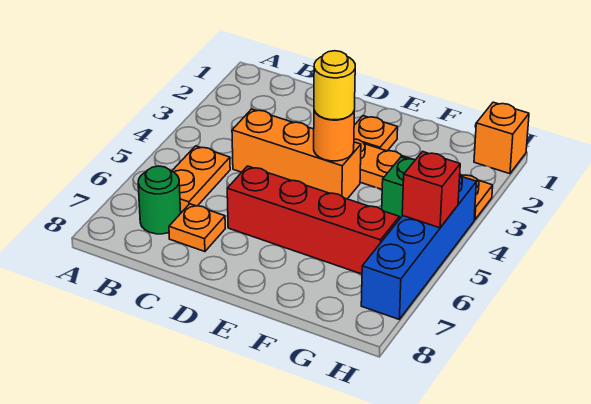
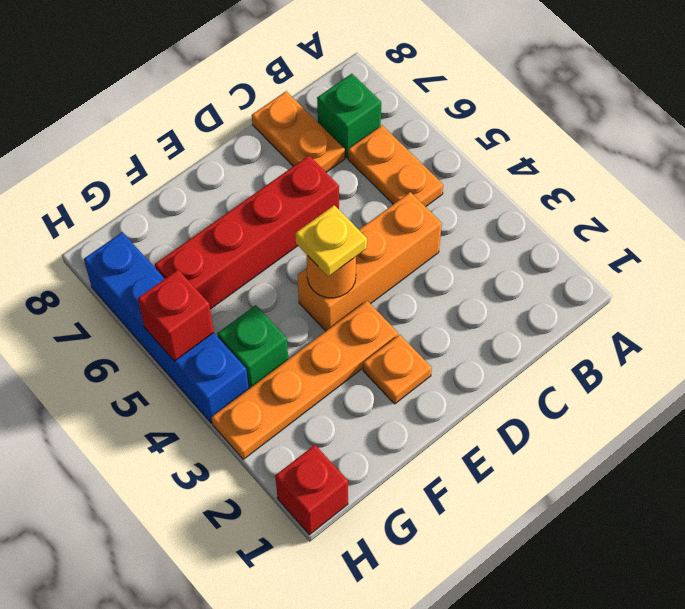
green round brick B7 level 1 -> green brick B7 level 1
orange plate C7 level 1 -> orange plate C7:C8 level 1
yellow round brick E4 level 3 -> yellow plate E4 level 3
orange brick H1 level 1 -> red brick H1 level 1

